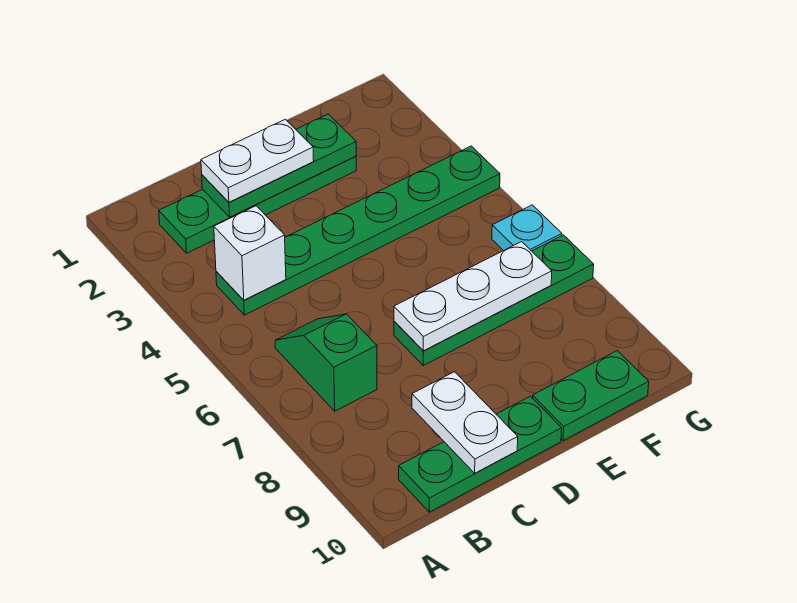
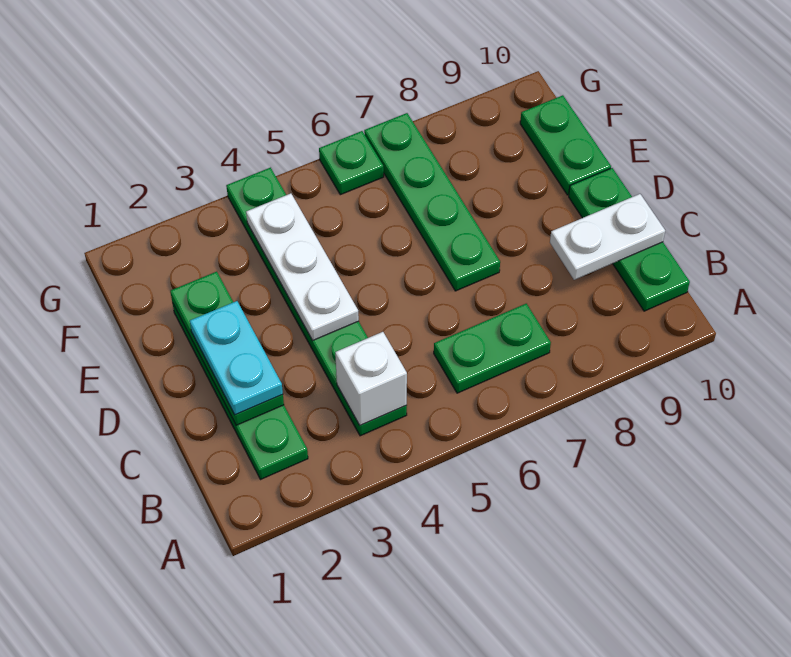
green slope B6:B7 level 1 top 7 -> green plate B6:B7 level 1
white plate C2:D2 level 3 -> cyan plate C2:D2 level 3
white plate D7:F7 level 2 -> white plate D4:F4 level 2
cyan plate G6 level 1 -> green plate G6 level 1

